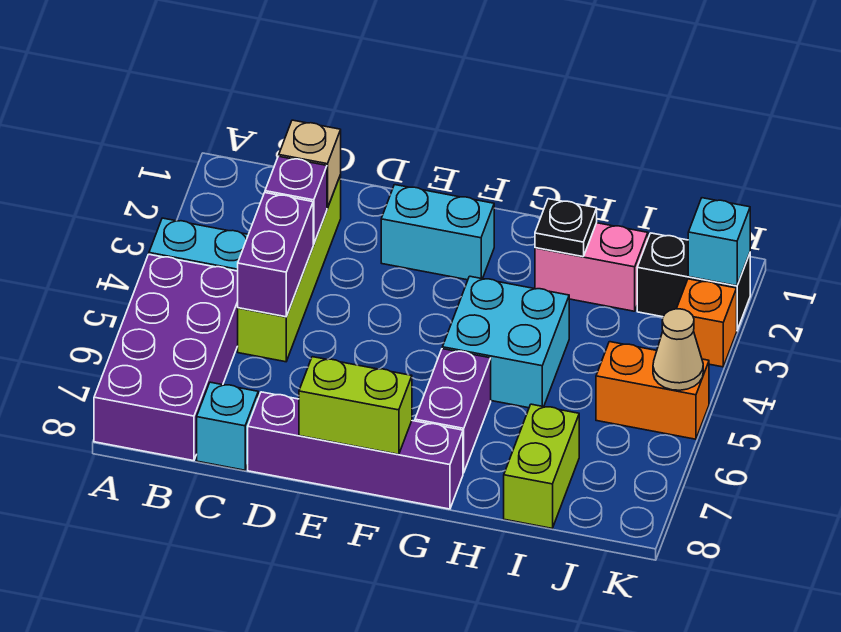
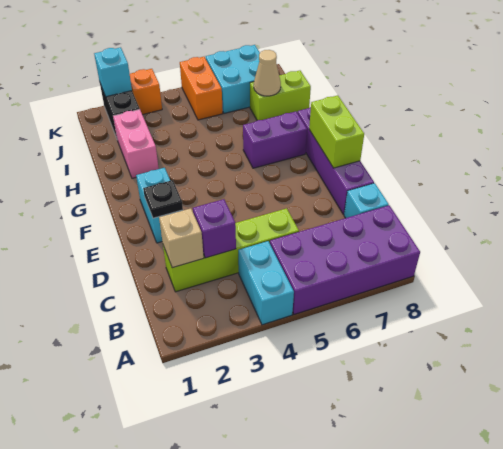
purple brick C4:C5 level 2 -> none
cyan brick G4:H5 level 1 -> cyan brick J6:K7 level 1
black plate H2 level 2 -> black plate E2 level 2
tan cone K5 level 2 -> tan cone I7 level 2

